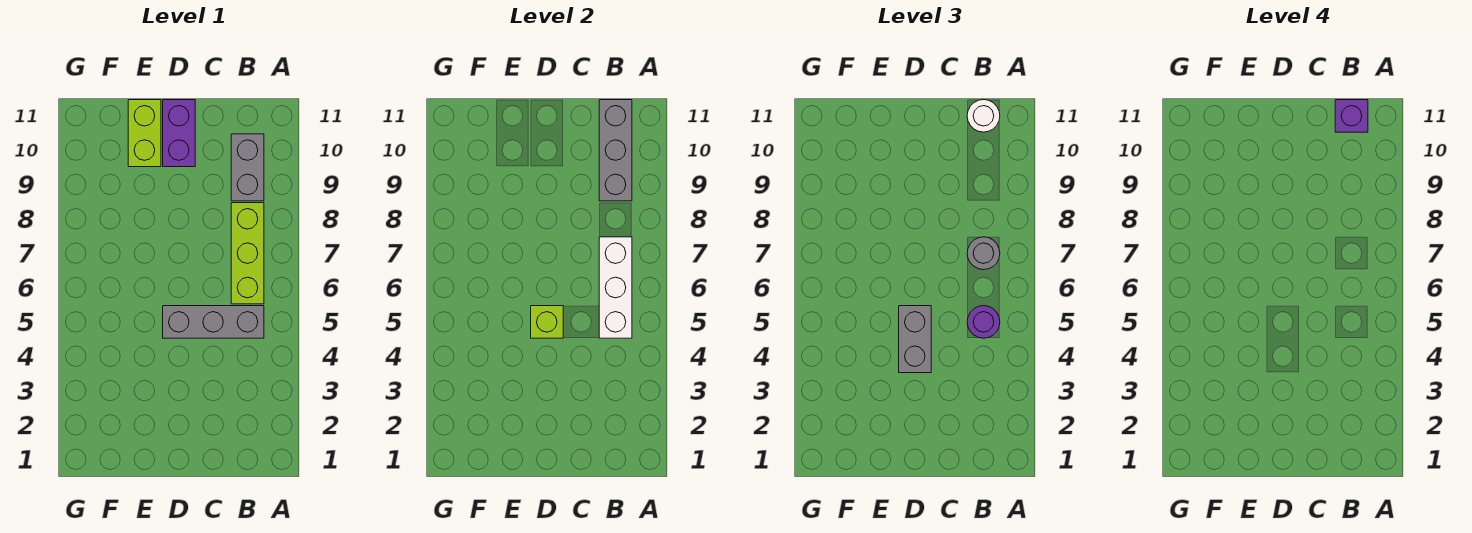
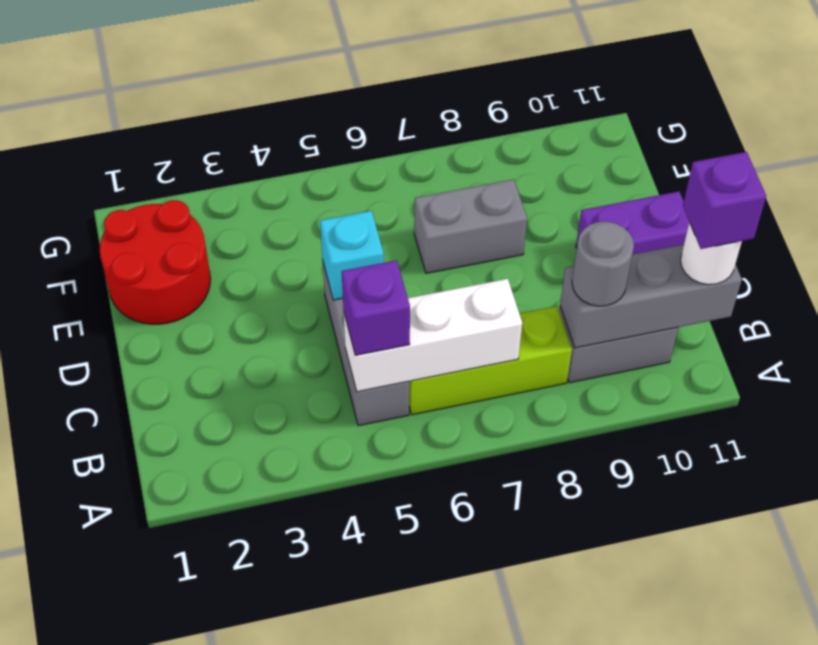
purple round brick B5 level 3 -> purple brick B5 level 3
grey round brick B7 level 3 -> grey round brick B9 level 3
grey brick D4:D5 level 3 -> grey brick E7:E8 level 1
lime brick D5 level 2 -> cyan brick D5 level 2
none -> red round brick E1:F2 level 1
lime brick E10:E11 level 1 -> none

